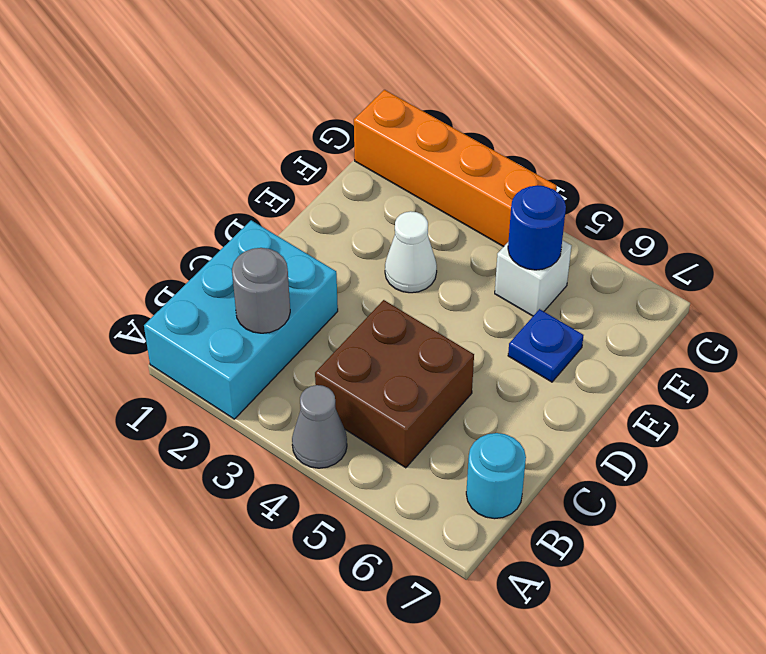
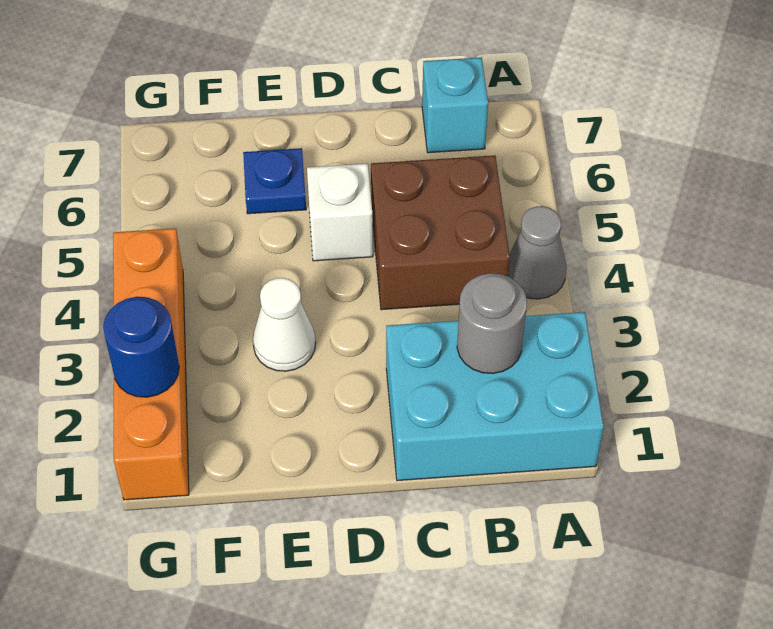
cyan round brick B7 level 1 -> cyan brick B7 level 1
white brick F5 level 1 -> white brick D5 level 1
blue round brick F5 level 2 -> blue round brick G2 level 2

